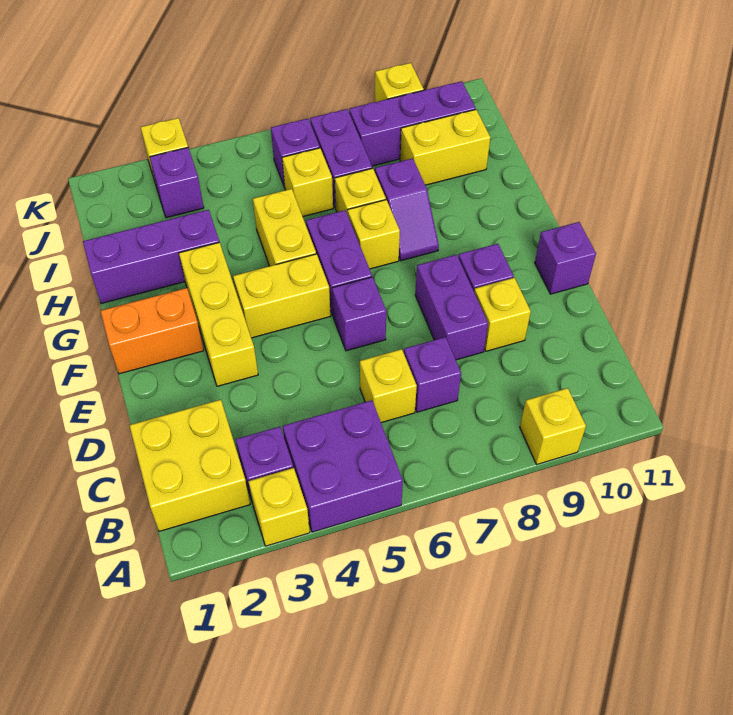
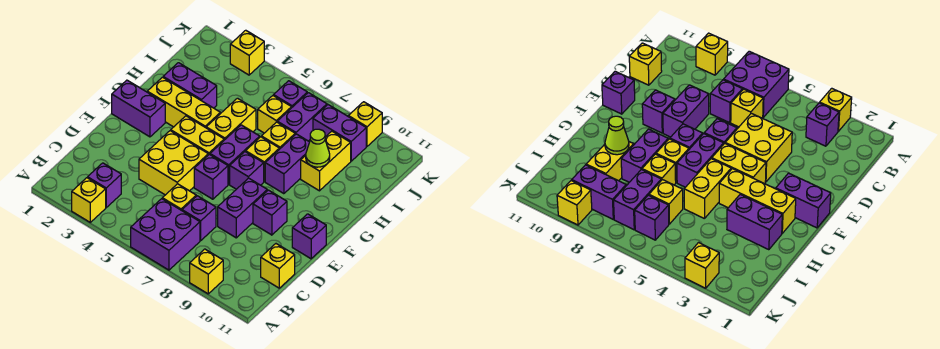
purple brick A4:B5 level 1 -> purple brick A6:B7 level 1
yellow brick B1:C2 level 1 -> yellow brick D4:E5 level 1
yellow brick D9 level 1 -> yellow brick C11 level 1
yellow brick E3:G3 level 1 -> yellow brick G2:G4 level 1
orange brick F1:F2 level 1 -> purple brick F1:F2 level 1
purple slope G8:H8 level 1 top H -> purple brick G8:H8 level 1
purple brick H1:H3 level 1 -> purple brick H2:H3 level 1
none -> lime cone H9 level 2
yellow brick I9:I10 level 1 -> yellow brick H9:I9 level 1
purple brick J3 level 1 -> purple brick F7 level 1
purple brick J8:J10 level 1 -> purple brick J8:J9 level 1

